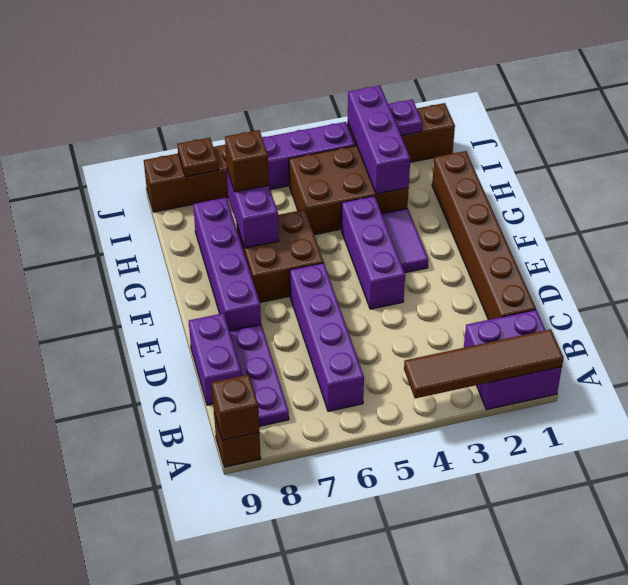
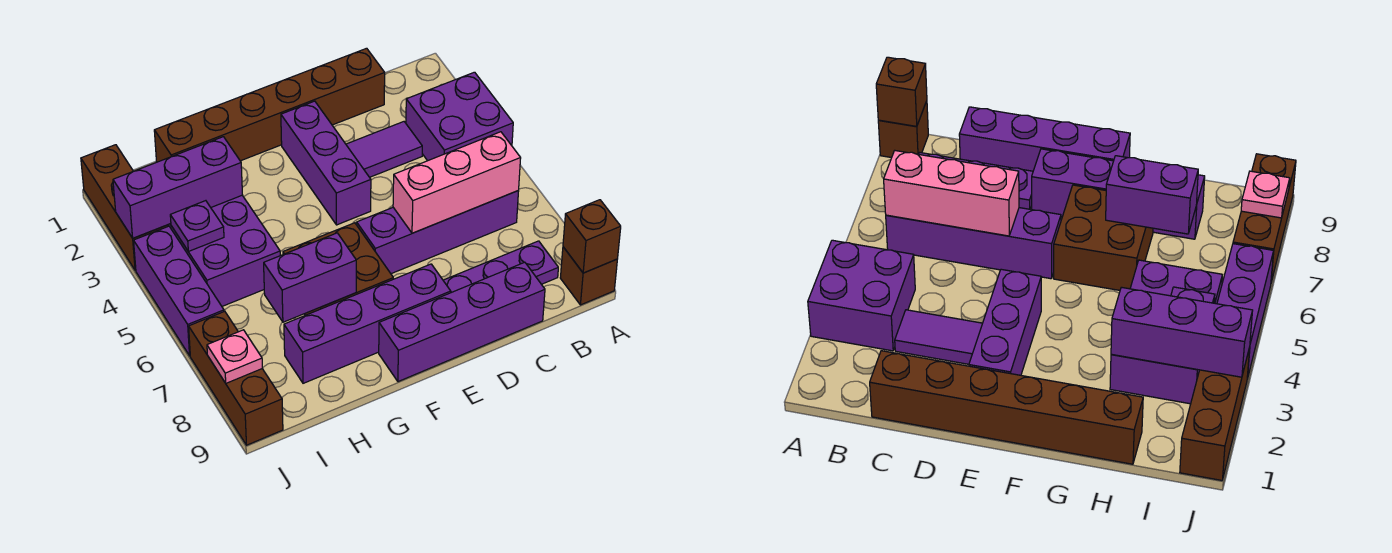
purple brick A1:B2 level 1 -> purple brick A3:B4 level 1
brown tile A1:A4 level 2 -> none
none -> pink brick B6:D6 level 2
purple brick C9:D9 level 1 -> purple brick C9:F9 level 1
purple brick E4:G4 level 1 -> purple brick E2:E4 level 1
purple tile F3:G3 level 1 -> purple tile C3:D3 level 1
brown brick H3:I5 level 1 -> purple brick H3:I5 level 1
brown brick H7 level 3 -> none
purple plate J2 level 2 -> purple plate I4 level 2
brown plate J8 level 2 -> pink plate J8 level 2

